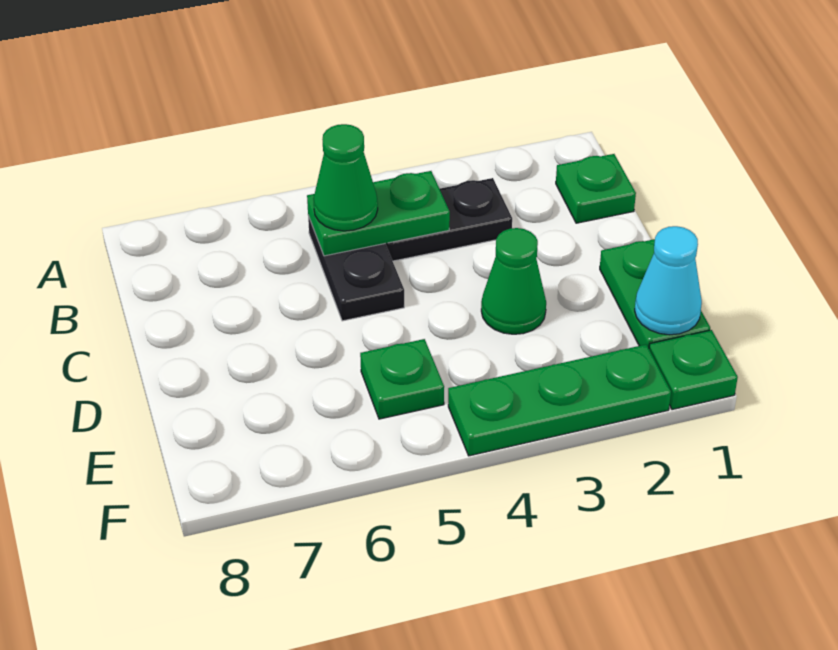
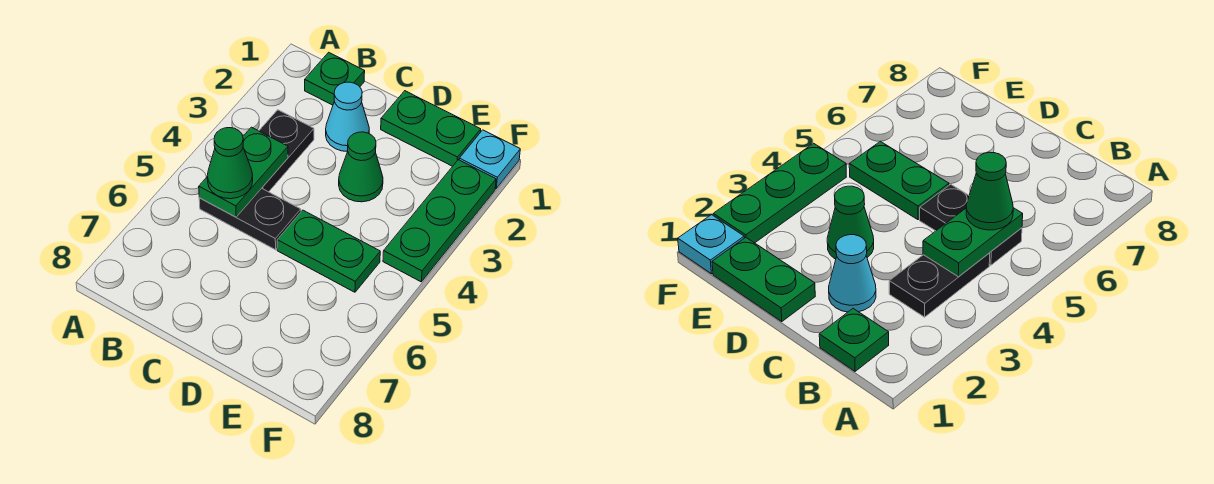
cyan cone E1 level 2 -> cyan cone C2 level 1
green plate E5 level 1 -> green plate D5:E5 level 1
green plate F1 level 1 -> cyan plate F1 level 1

